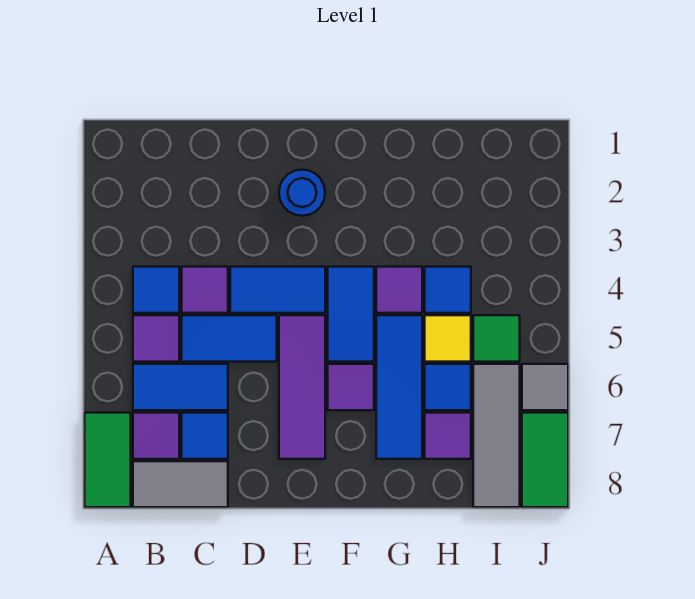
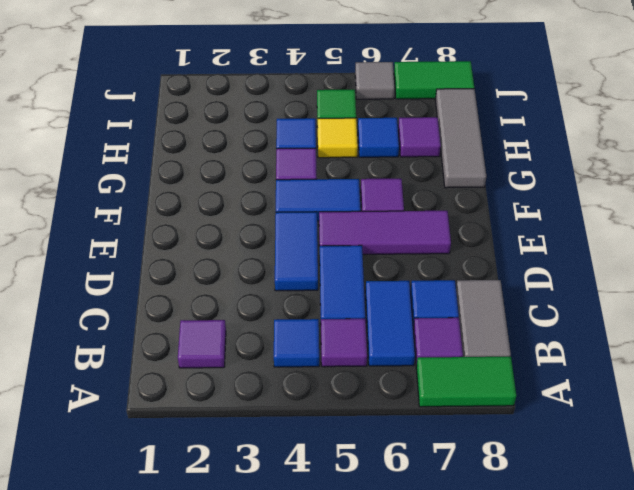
purple tile C4 level 1 -> purple tile B2 level 1
blue round brick E2 level 1 -> none
blue tile G5:G7 level 1 -> none
grey tile I6:I8 level 1 -> grey tile G8:I8 level 1

